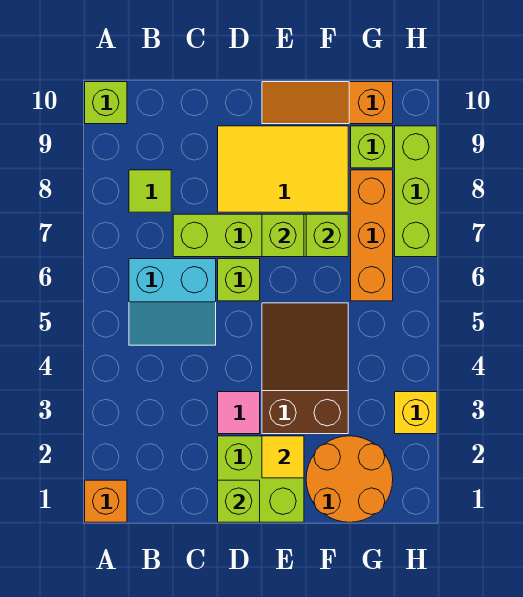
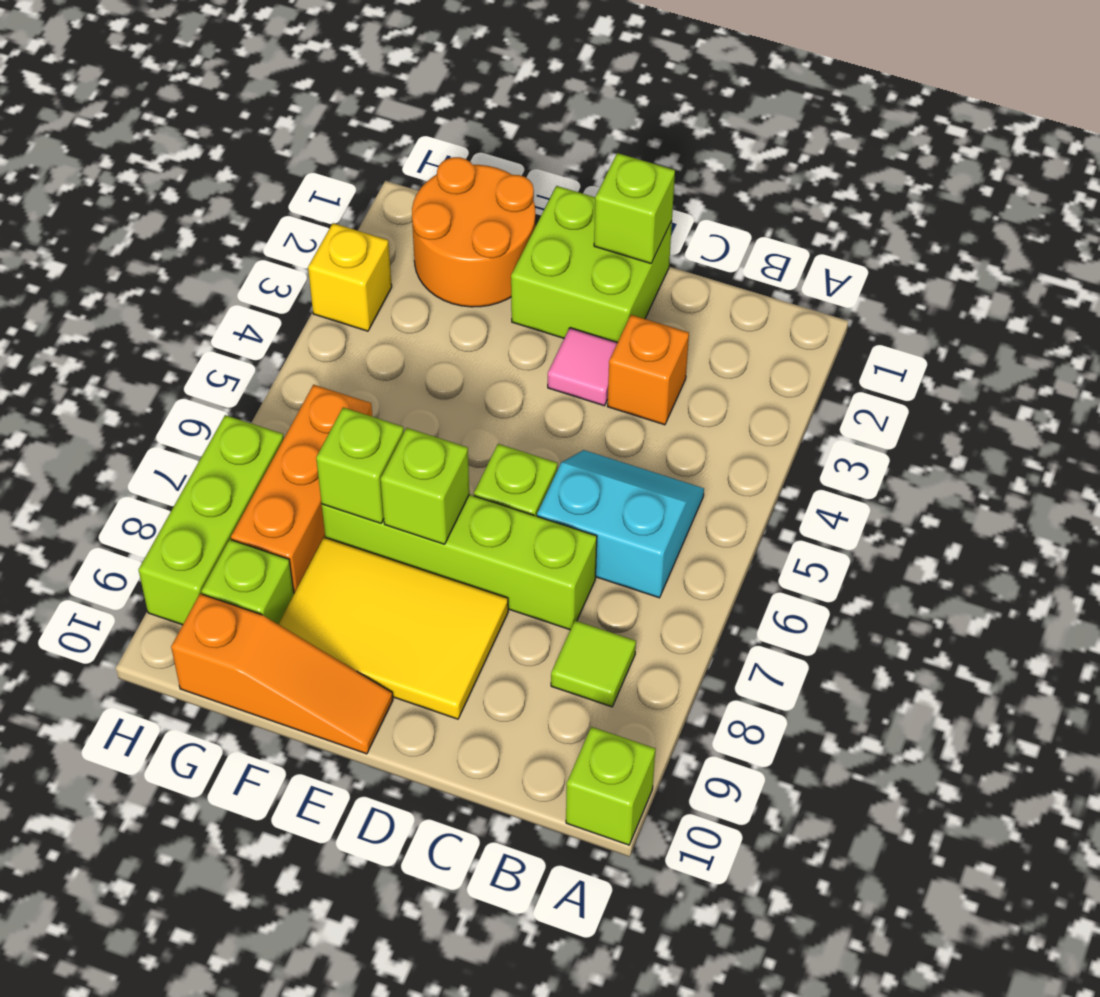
orange brick A1 level 1 -> orange brick C3 level 1
yellow tile E2 level 2 -> none
brown slope E3:F5 level 1 top 3 -> none

